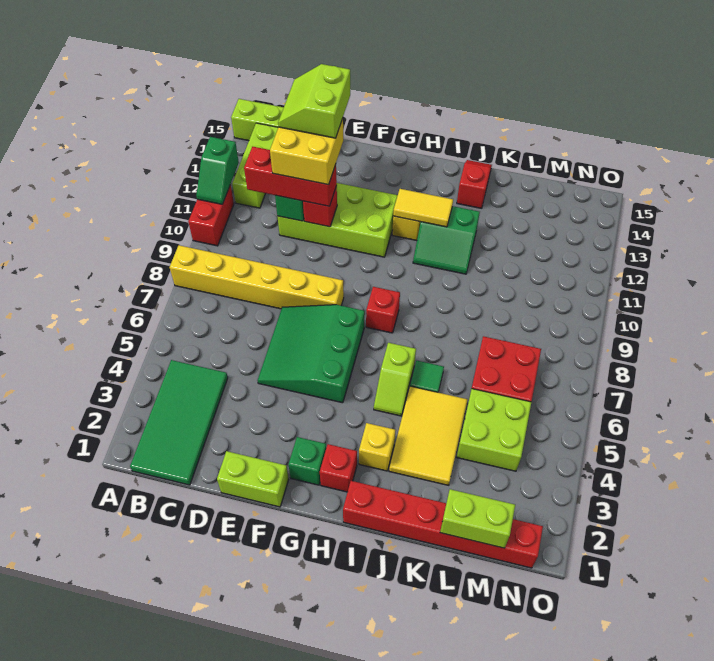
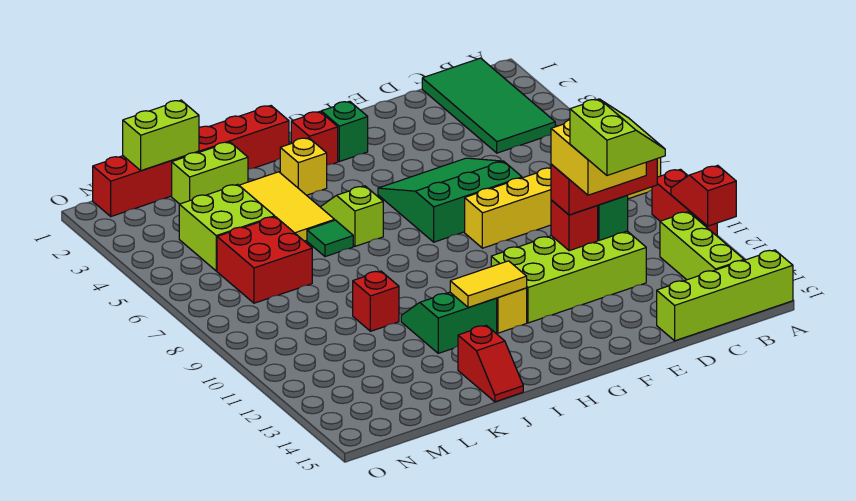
green slope A11:A12 level 2 top 12 -> red slope A11:A12 level 2 top 12
lime brick E1:F1 level 1 -> lime brick K2:L2 level 1
green slope E5:G7 level 1 top G -> green slope E5:G7 level 1 top 7
red brick H8 level 1 -> red brick K10 level 1

